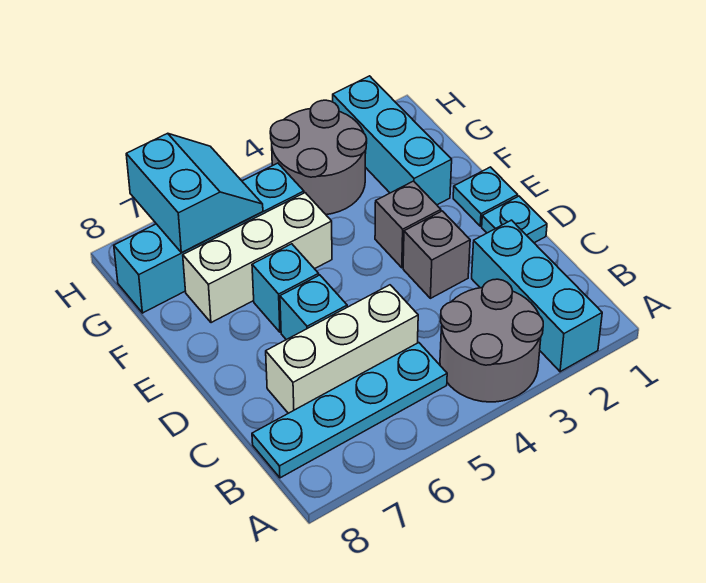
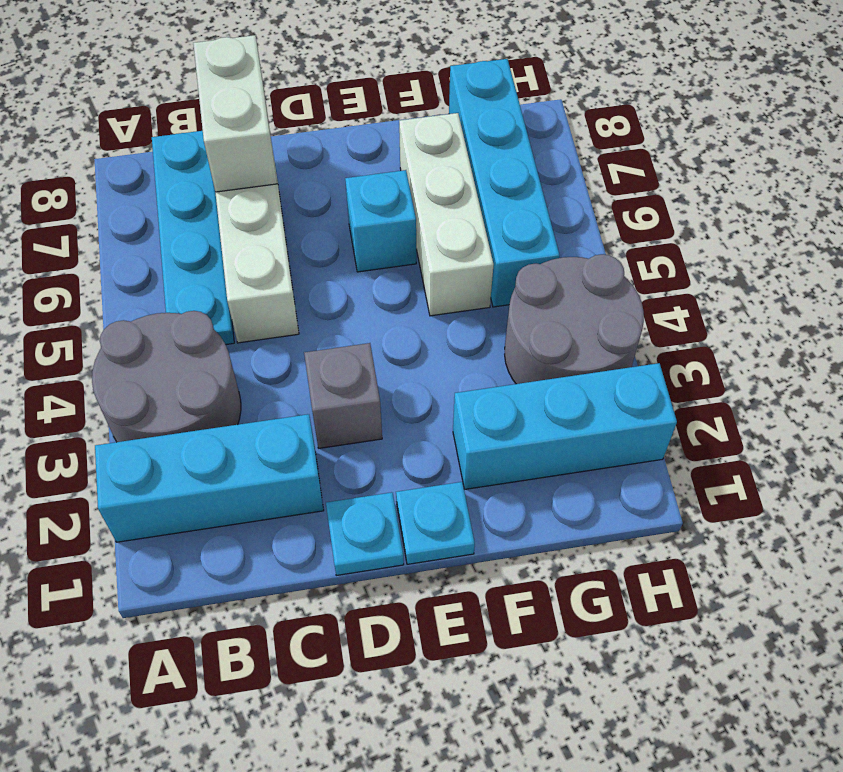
none -> white brick C7:C8 level 2
cyan brick D6 level 1 -> none
grey brick E3 level 1 -> none
cyan slope G6:H7 level 2 top 7 -> none

